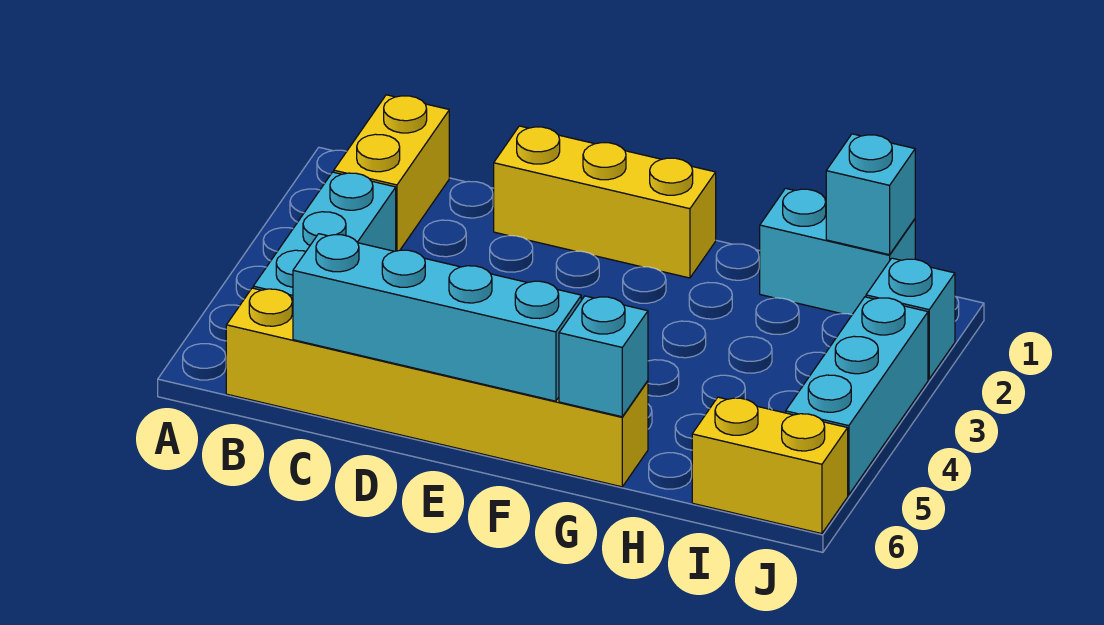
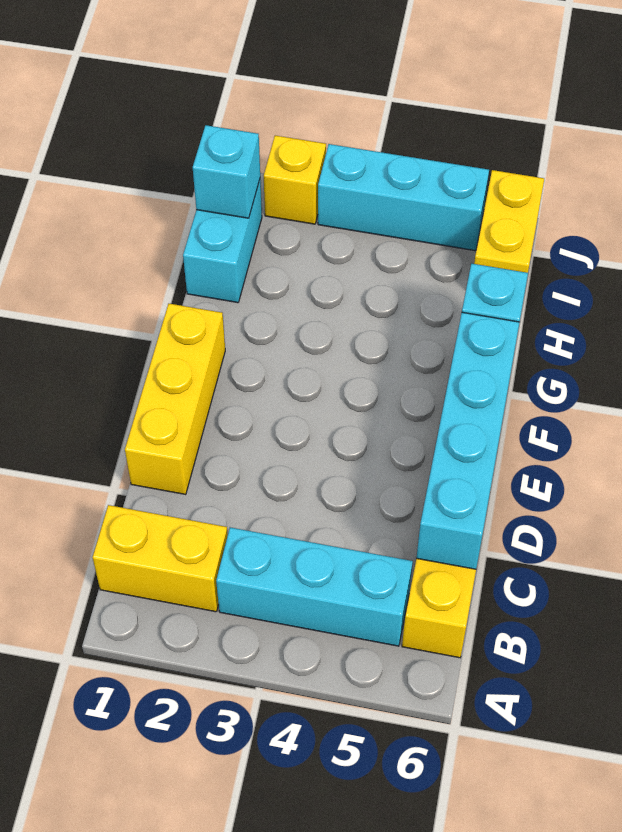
cyan brick J2 level 1 -> yellow brick J2 level 1

